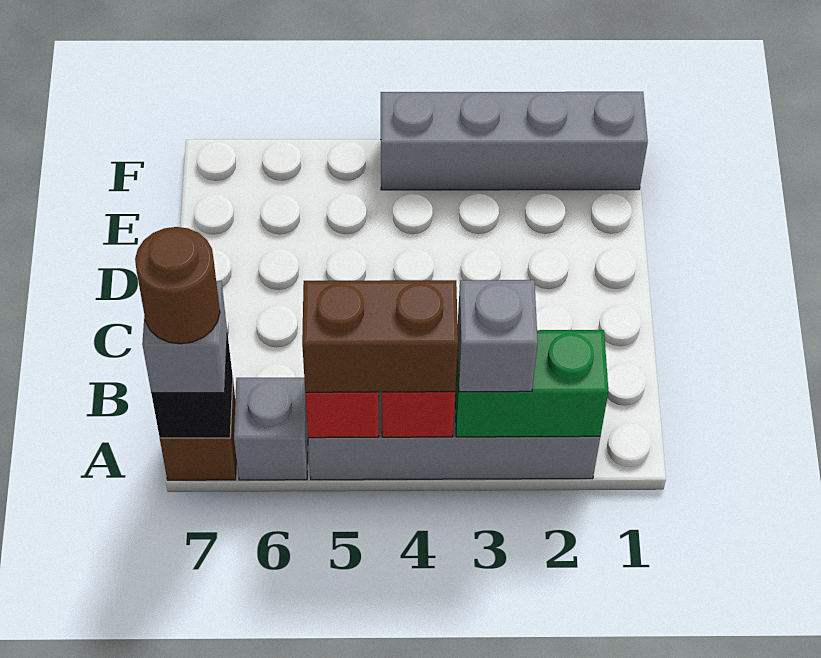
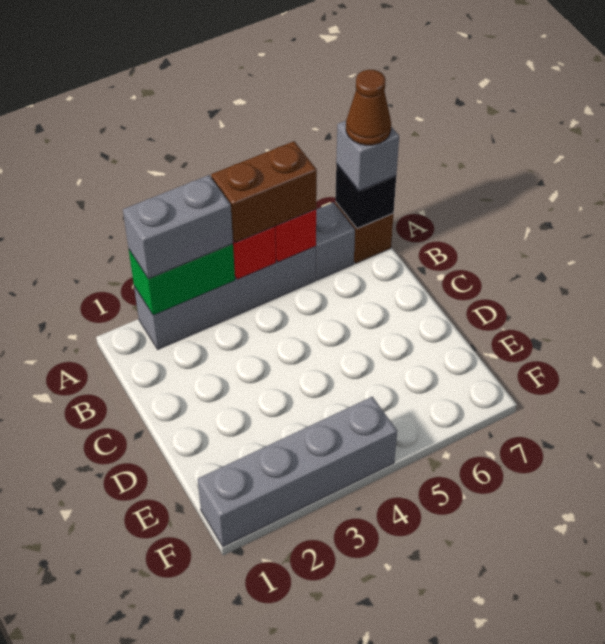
grey brick A3 level 3 -> grey brick A2:A3 level 3
brown round brick A7 level 4 -> brown cone A7 level 4

